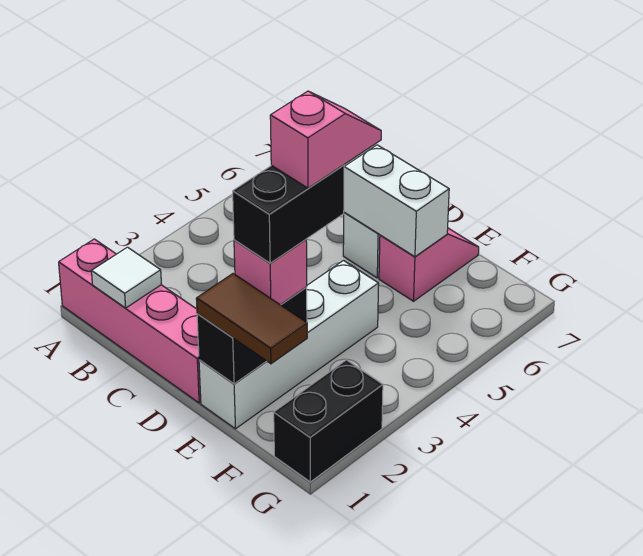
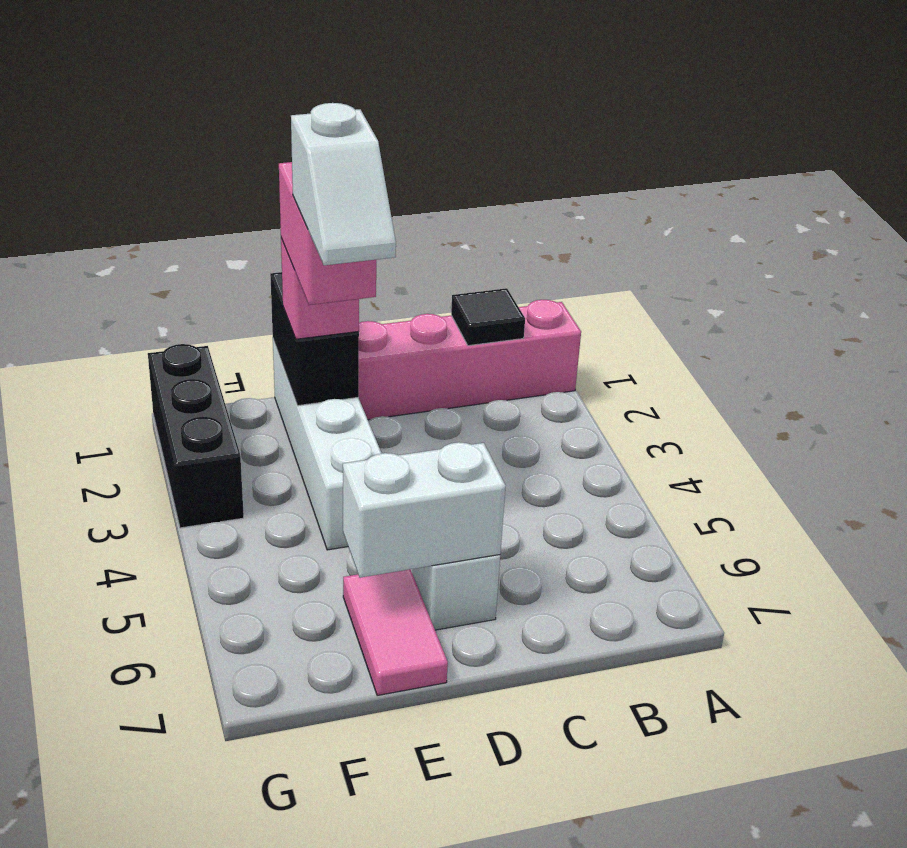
white tile B1 level 2 -> black tile B1 level 2
brown tile E1:F1 level 3 -> none
black brick E2:E3 level 4 -> pink brick E2:E3 level 4
pink slope E3:E4 level 5 top 3 -> white slope E3:E4 level 5 top 3
pink slope E6:E7 level 1 top 6 -> pink tile E6:E7 level 1
black brick G1:G2 level 1 -> black brick G1:G3 level 1

